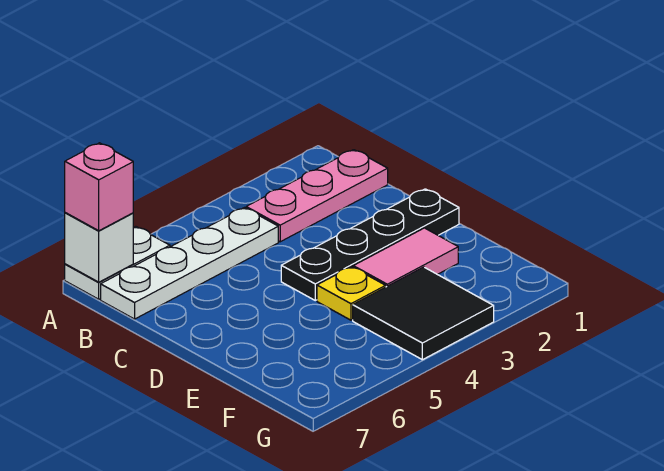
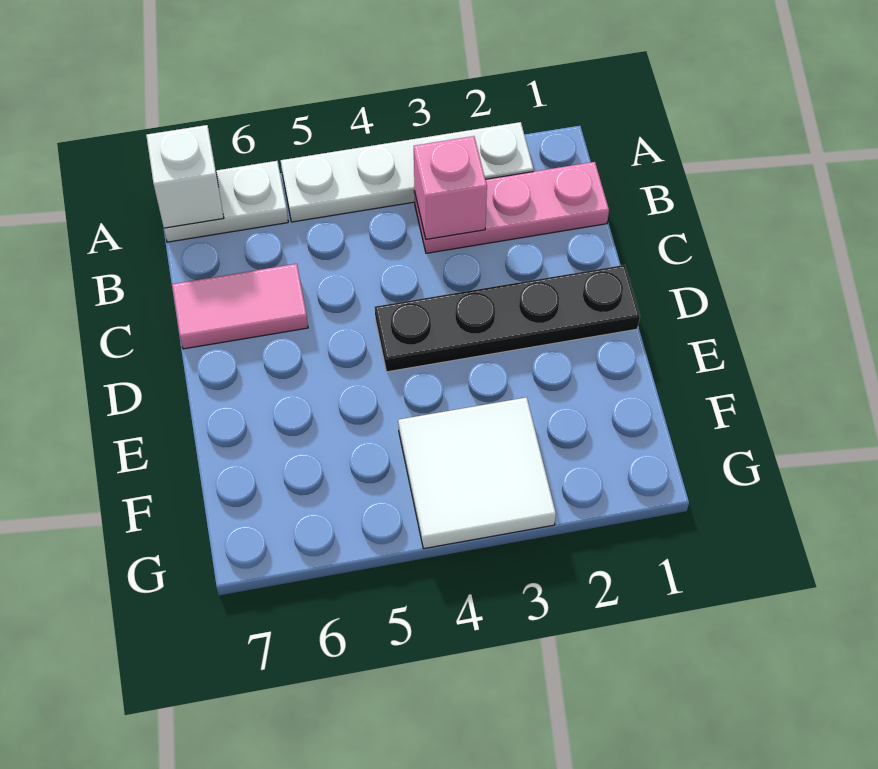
pink brick A7 level 3 -> pink brick B3 level 2
white plate B4:B7 level 1 -> white plate A2:A5 level 1
pink tile E2:E3 level 1 -> pink tile C6:C7 level 1
yellow plate E4 level 1 -> none
black tile F3:G4 level 1 -> white tile F3:G4 level 1

